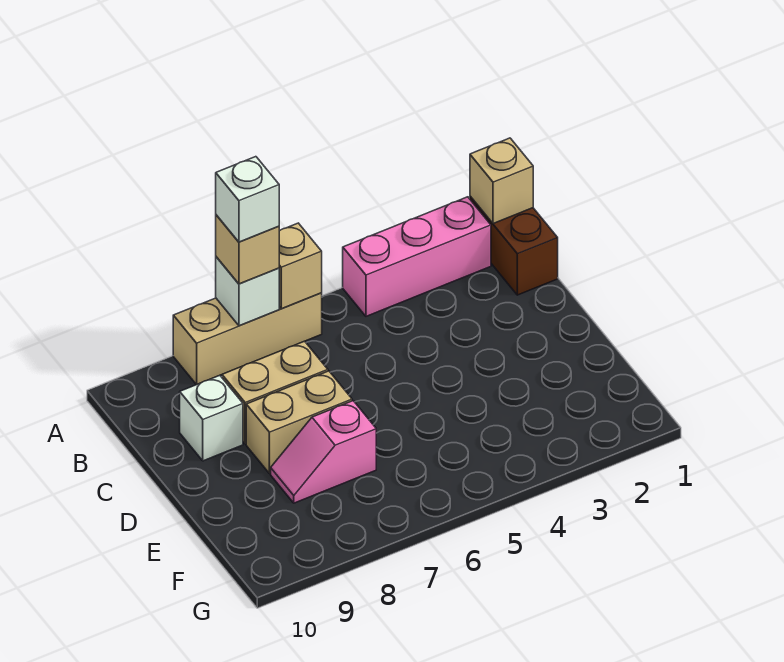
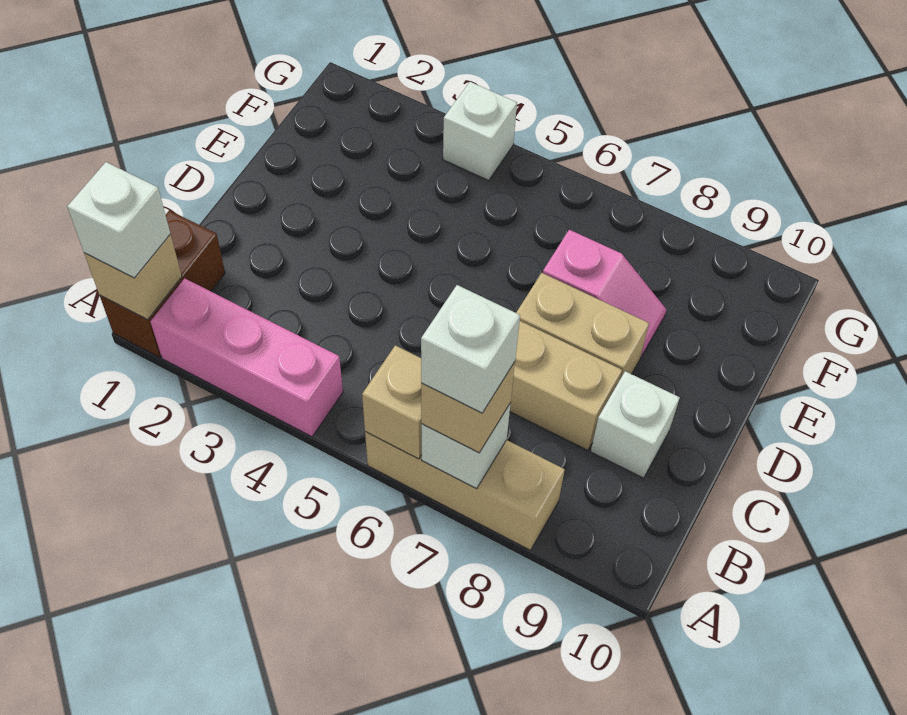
none -> white brick A1 level 3
none -> white brick G4 level 1

